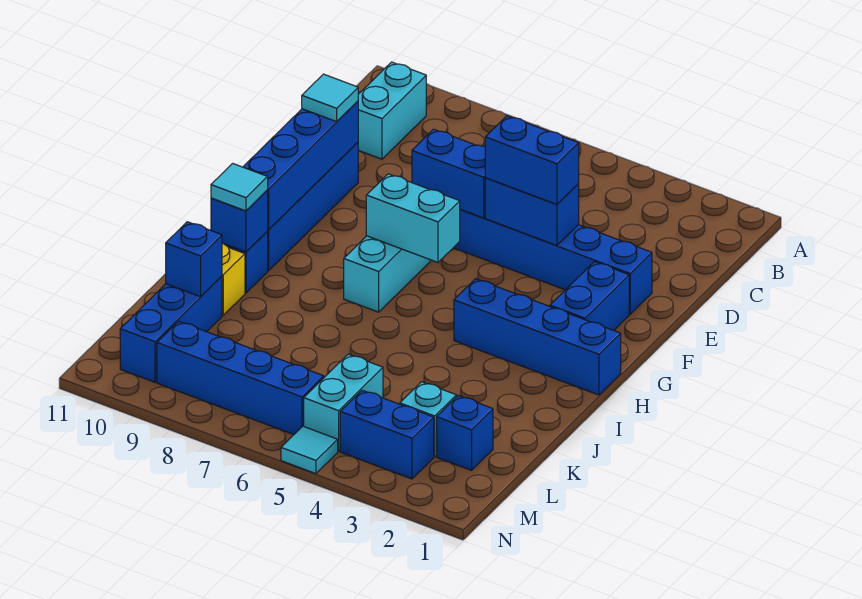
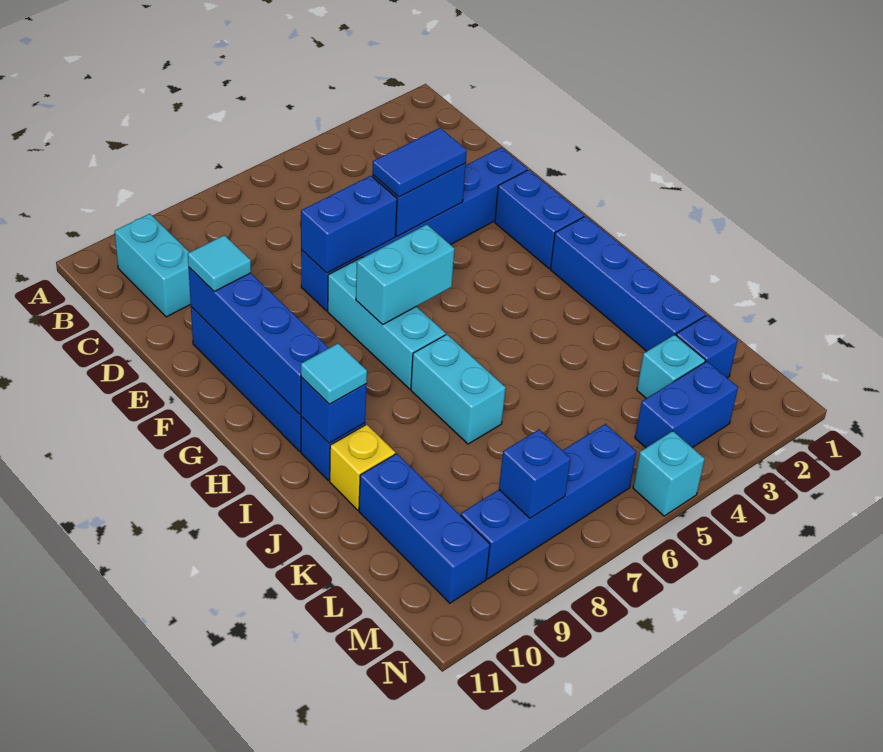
blue brick E4:E5 level 3 -> blue tile E4:E5 level 3
blue brick H1:H4 level 1 -> blue brick H2:K2 level 1
blue brick K10 level 2 -> blue brick M8 level 2
cyan brick L5:M5 level 1 -> cyan brick I7:J7 level 1
cyan tile N5 level 1 -> cyan brick N5 level 1

